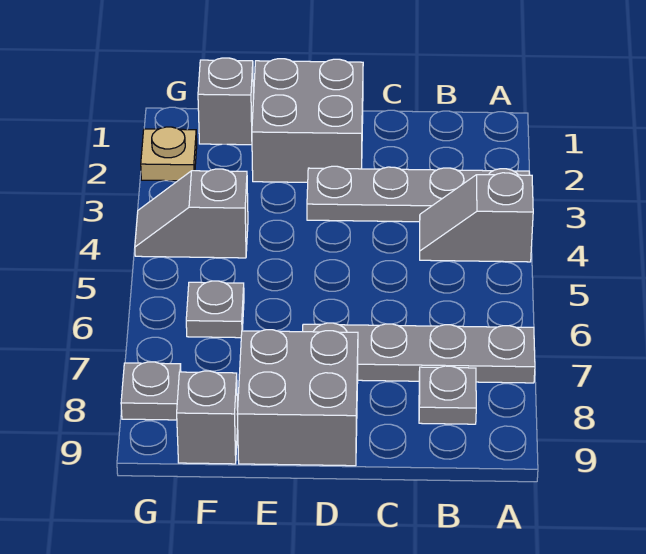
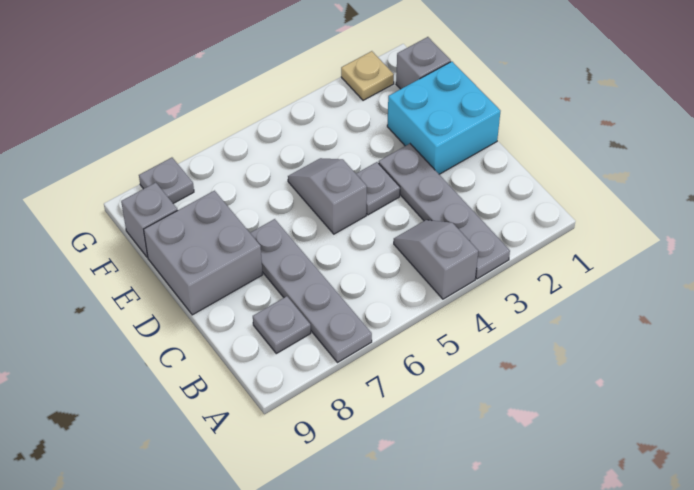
grey brick D1:E2 level 1 -> cyan brick D1:E2 level 1
grey slope F4:G4 level 1 top F -> grey slope D5:E5 level 1 top D
grey plate F6 level 1 -> grey plate D4 level 1

